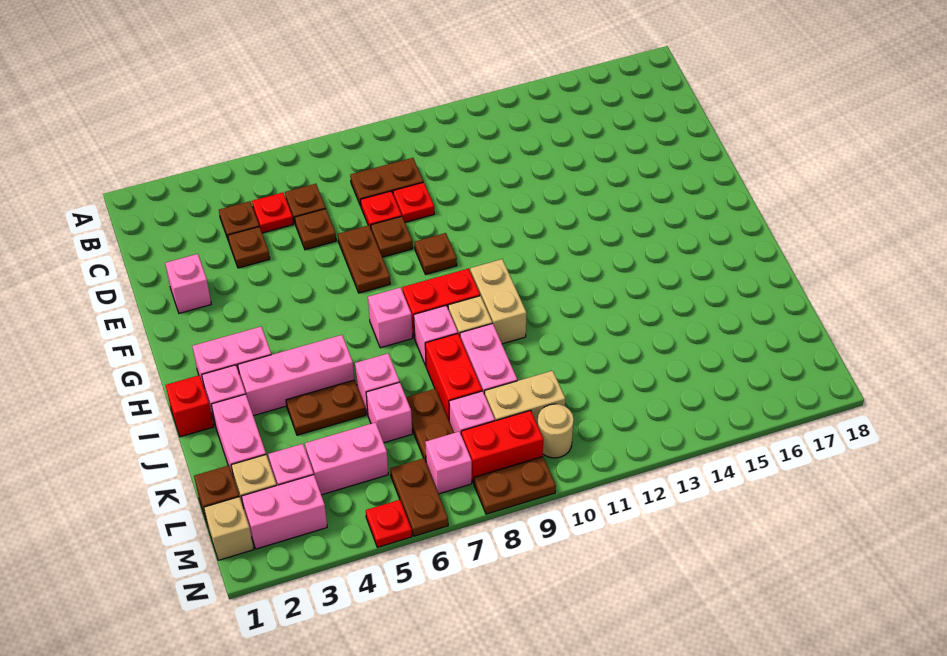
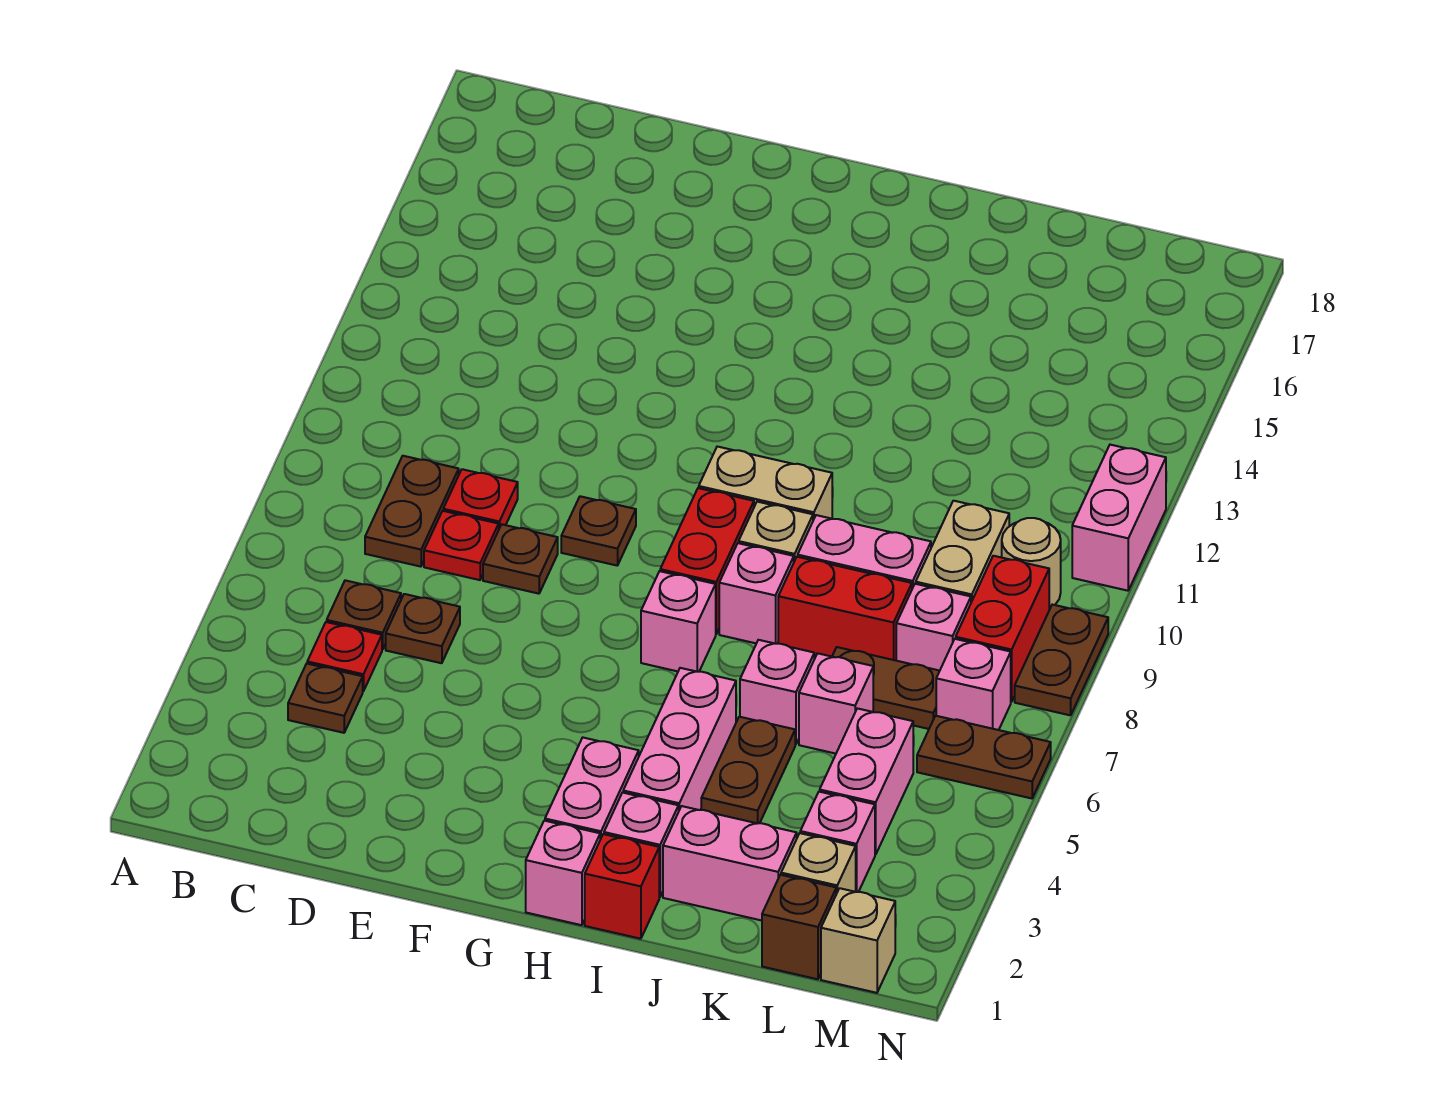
brown plate D4 level 1 -> none
pink brick E2 level 1 -> pink brick H1 level 1
brown plate E7:F7 level 1 -> none
pink brick M2:M3 level 1 -> pink brick N11:N12 level 1
red plate N5 level 1 -> none

